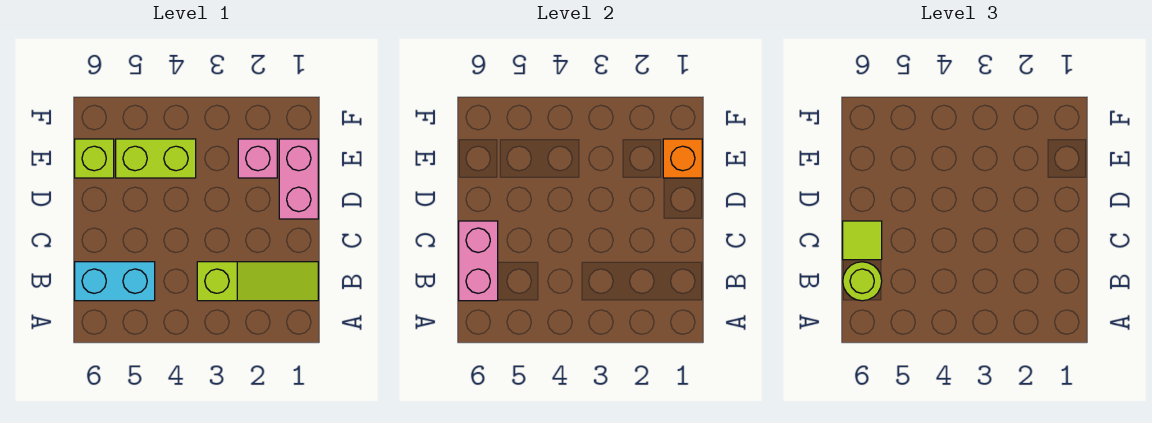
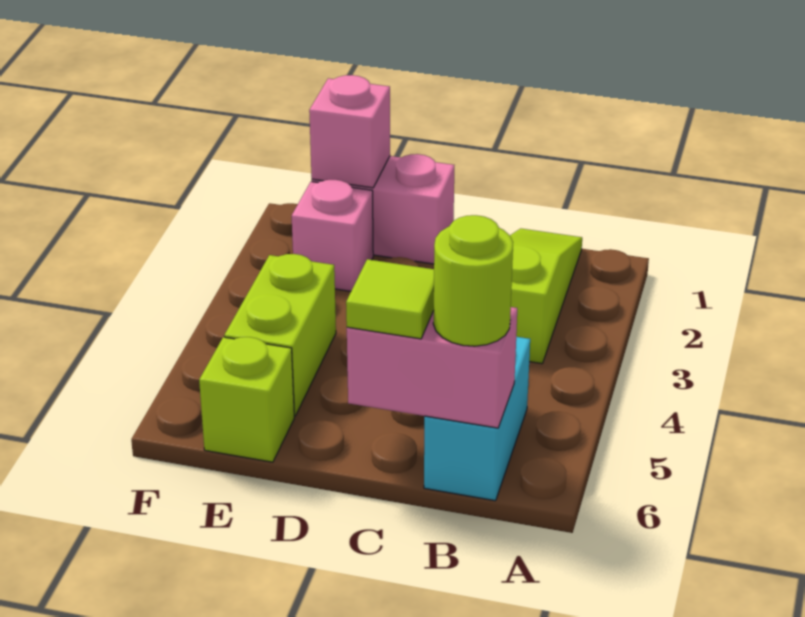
orange brick E1 level 2 -> pink brick E1 level 2

